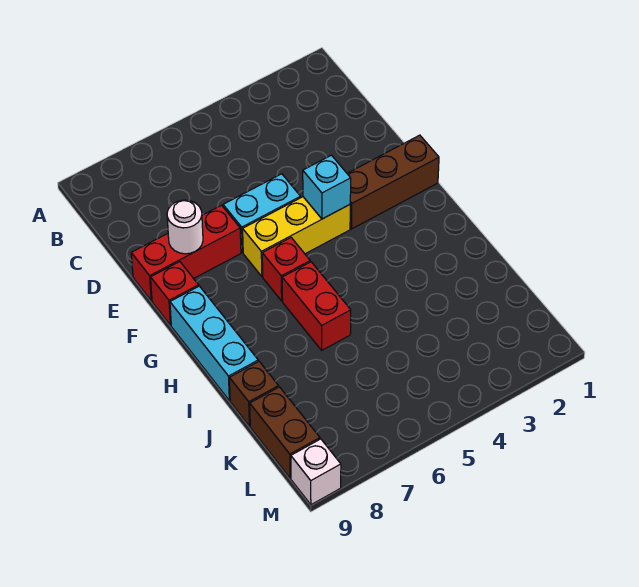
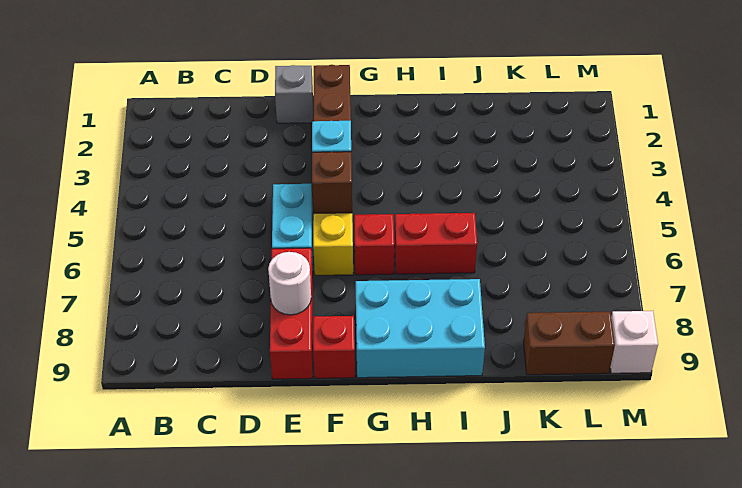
none -> grey brick E1 level 1
cyan brick G9:I9 level 1 -> cyan brick G8:I9 level 1
brown brick J9 level 1 -> brown brick F5 level 2

